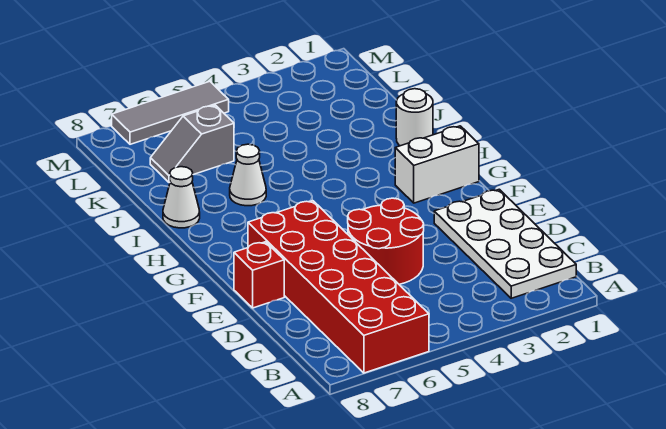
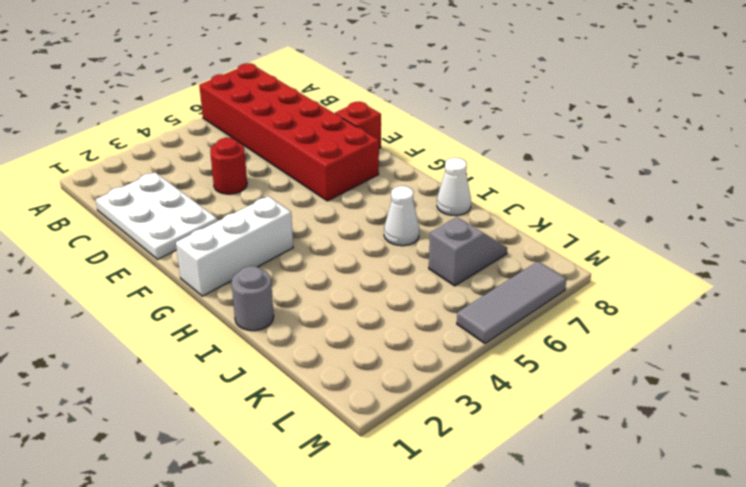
white plate B1:E2 level 1 -> white plate C1:E2 level 1
red round brick D4:E5 level 1 -> red round brick D4 level 1
white brick G1:G2 level 1 -> white brick G1:G3 level 1
white round brick I1 level 1 -> grey round brick I1 level 1

